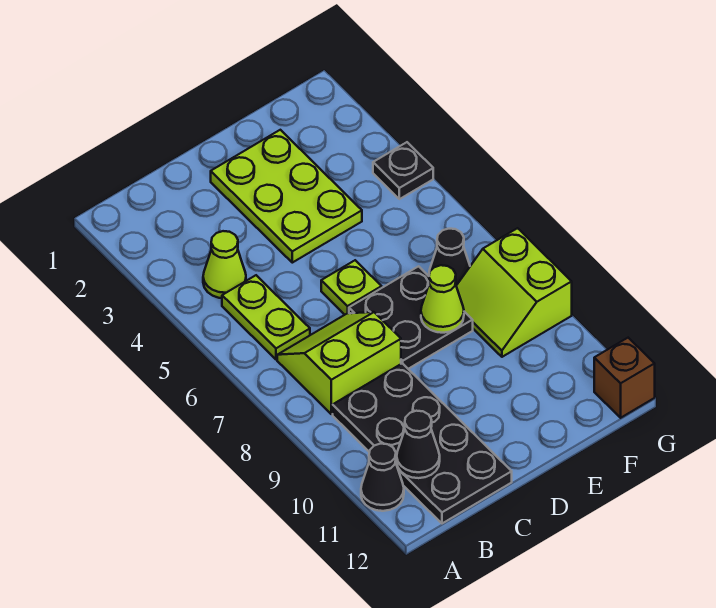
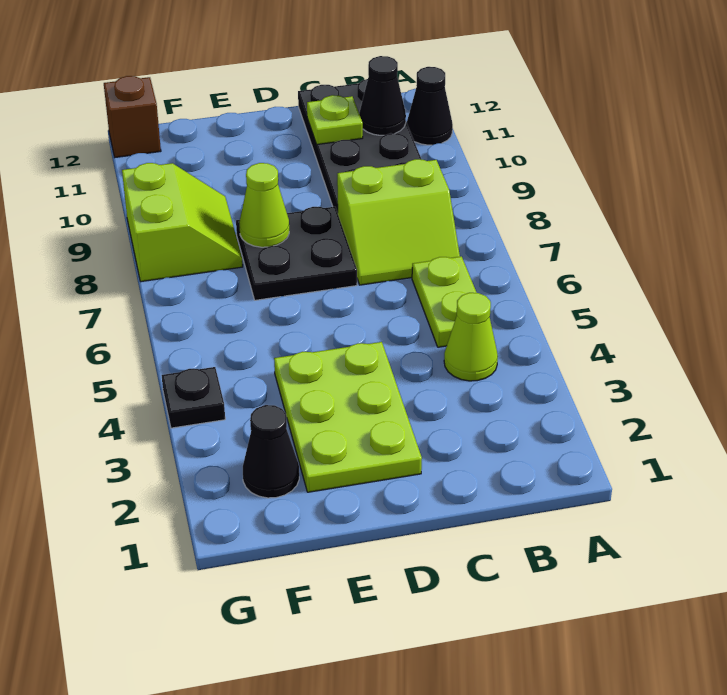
lime plate D6 level 1 -> lime plate C11 level 2
black cone F7 level 1 -> black cone F2 level 1

